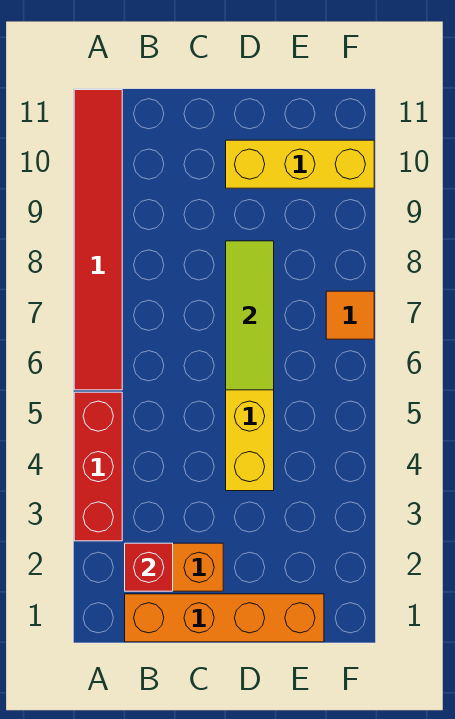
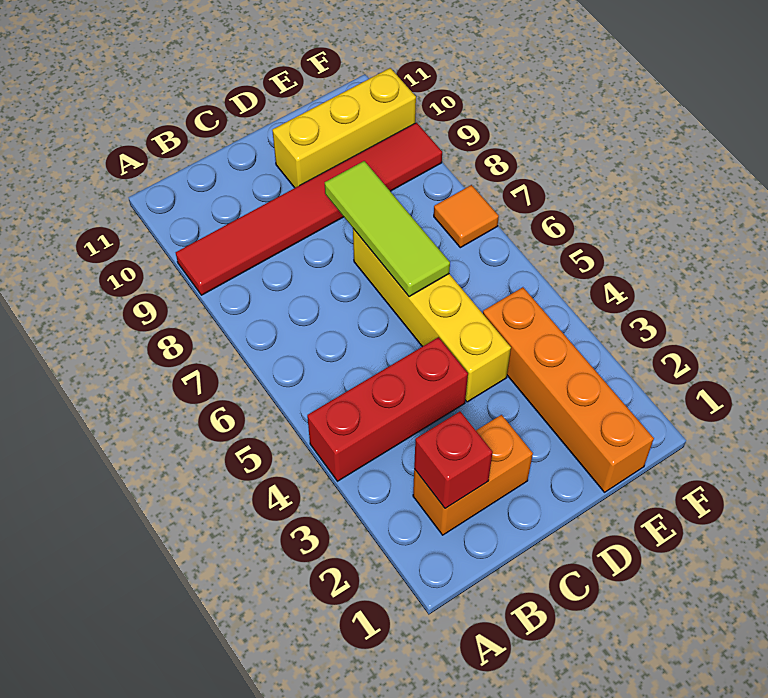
red brick A3:A5 level 1 -> red brick A4:C4 level 1
red tile A6:A11 level 1 -> red tile A9:F9 level 1
orange brick B1:E1 level 1 -> orange brick E1:E4 level 1

